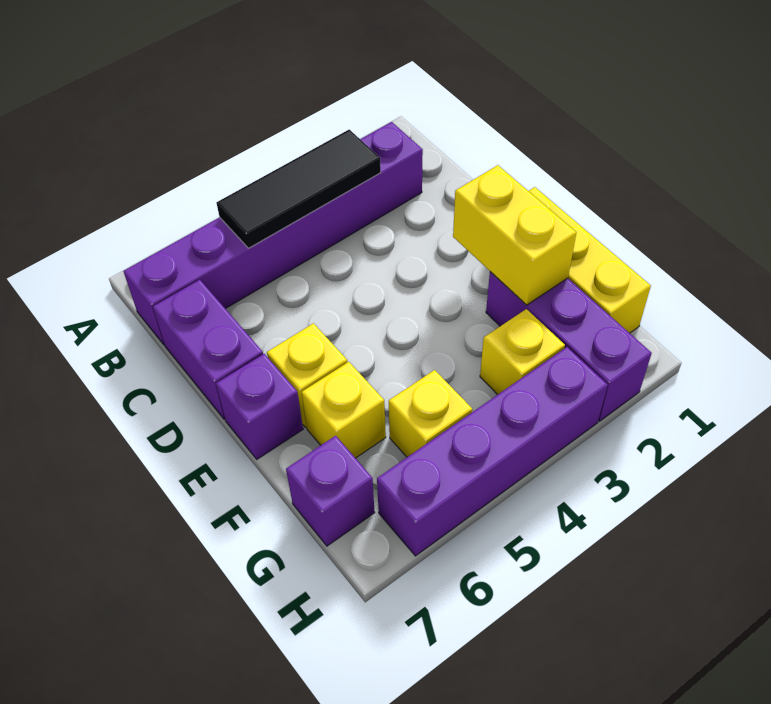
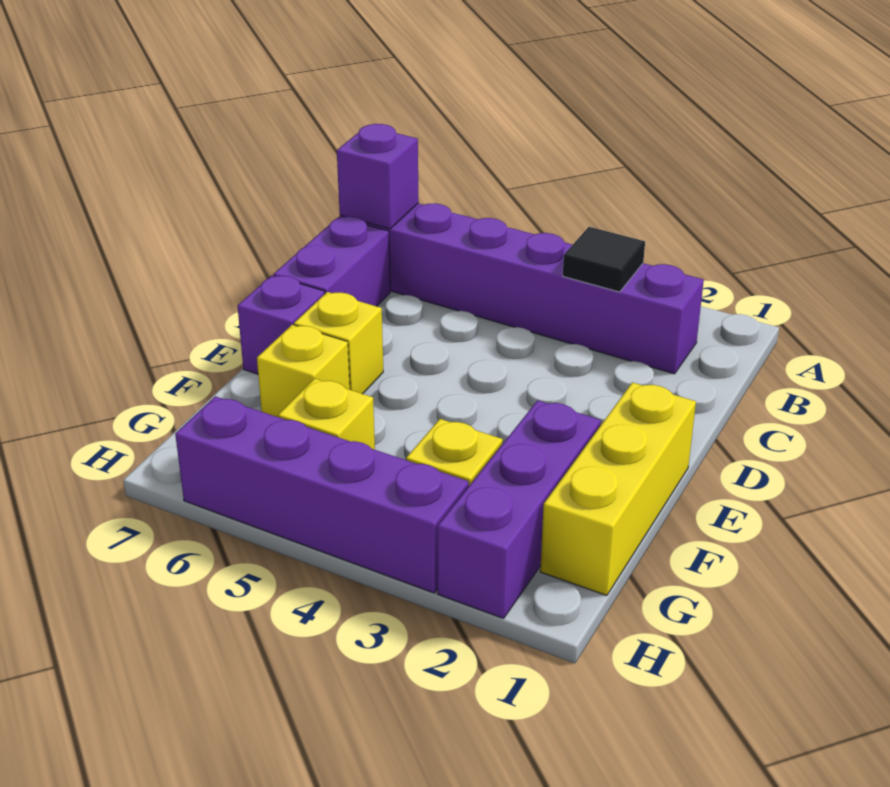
black tile B3:B5 level 2 -> black tile B3 level 2
yellow brick E2:F2 level 2 -> none
purple brick G7 level 1 -> purple brick B7 level 2

